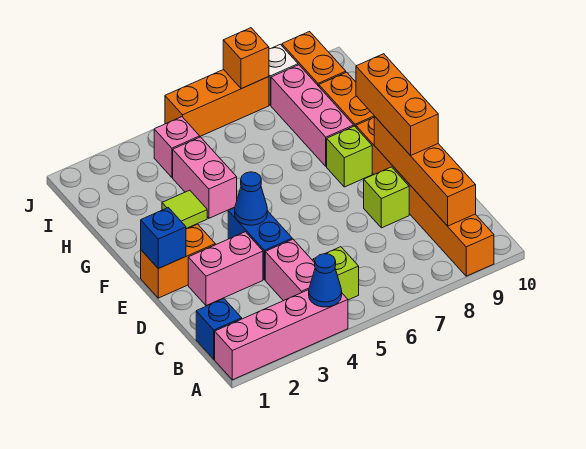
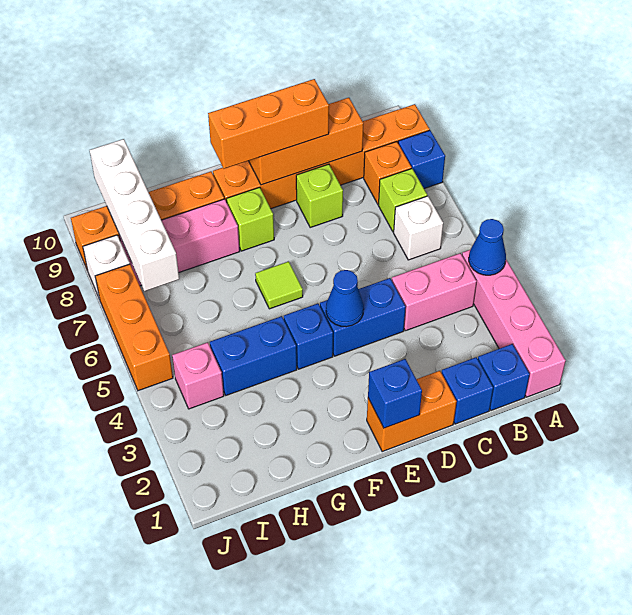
none -> blue brick A8 level 1
lime brick B5 level 1 -> lime brick B7 level 1
none -> white brick B6 level 1
orange brick B9:E9 level 2 -> orange brick C9:E9 level 2
none -> blue brick C1 level 1
pink brick D2:D3 level 1 -> none
orange brick E1:E2 level 1 -> orange brick D1:E1 level 1
none -> blue brick F4 level 1
lime tile G3 level 1 -> lime tile F6 level 1
pink brick G4:H4 level 1 -> blue brick G4:H4 level 1
none -> white brick I7:I10 level 2
orange brick J7 level 2 -> orange brick B8 level 1

